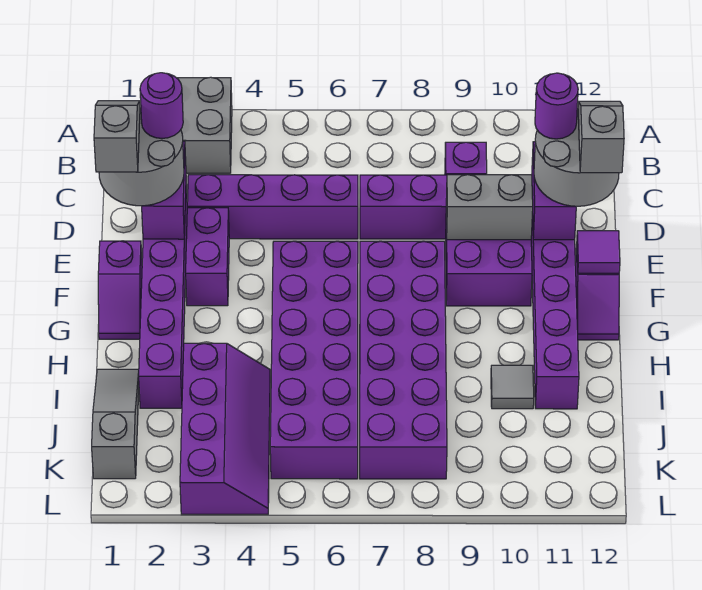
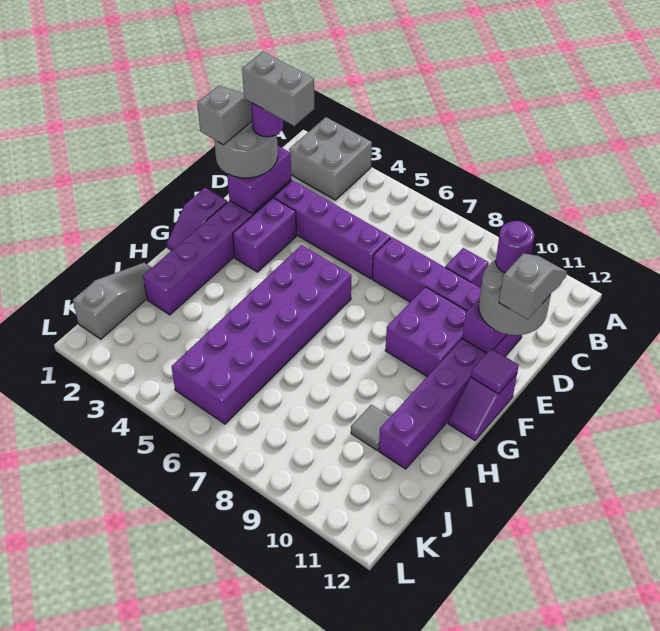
grey brick E9:E10 level 2 -> grey brick D2:D3 level 5
purple brick F7:K8 level 1 -> none
purple slope I3:L4 level 1 top 3 -> none

